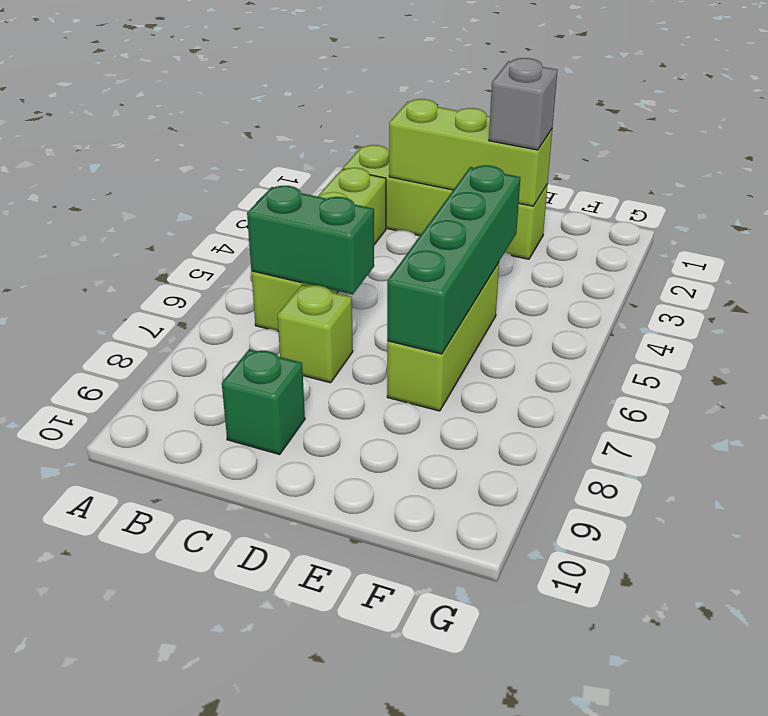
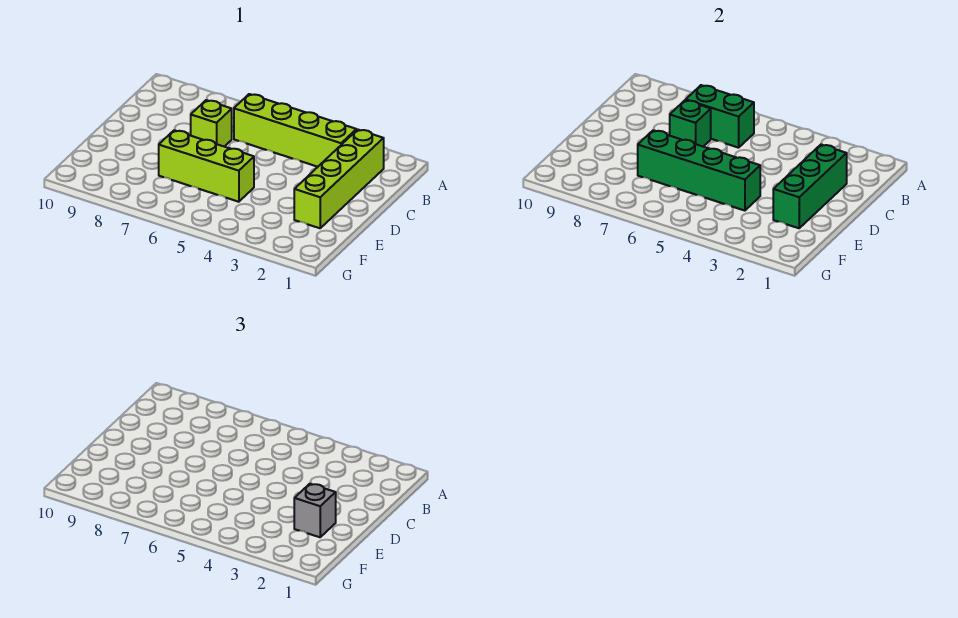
green brick B6:C6 level 2 -> green brick B6:B7 level 2
lime brick C2:E2 level 2 -> green brick C2:E2 level 2
green brick C9 level 1 -> green brick C7 level 2

